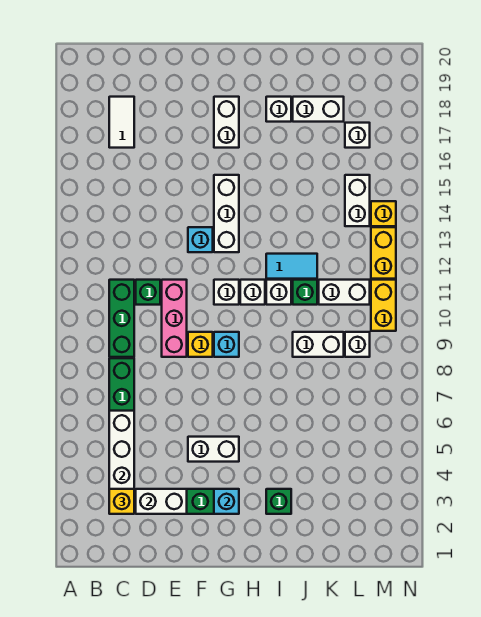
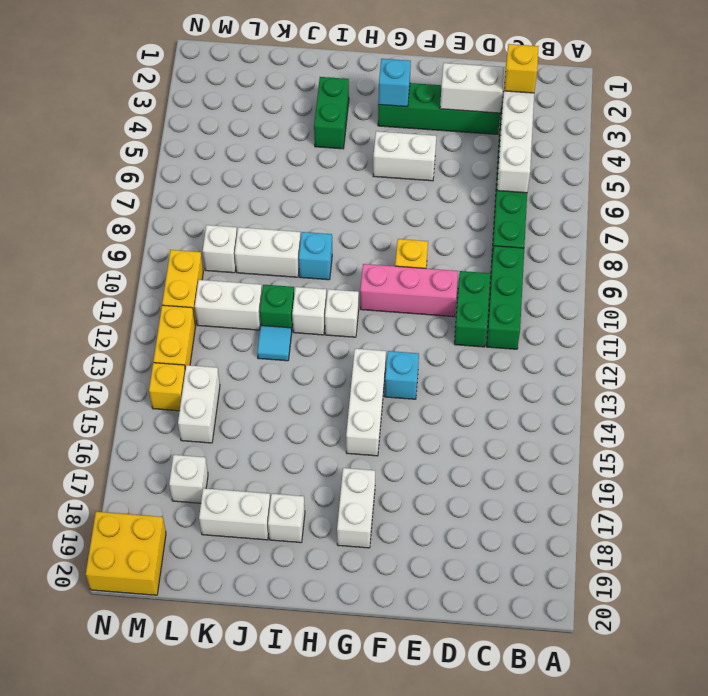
white tile C17:C18 level 1 -> none
green brick D11 level 1 -> green brick D10:D11 level 1
pink brick E9:E11 level 1 -> pink brick E10:G10 level 1
cyan brick G9 level 1 -> cyan brick I9 level 1
white brick G11 level 1 -> none
green brick I3 level 1 -> green brick I3:I4 level 1
cyan tile I12:J12 level 1 -> cyan tile J12 level 1
none -> yellow brick M19:N20 level 1

